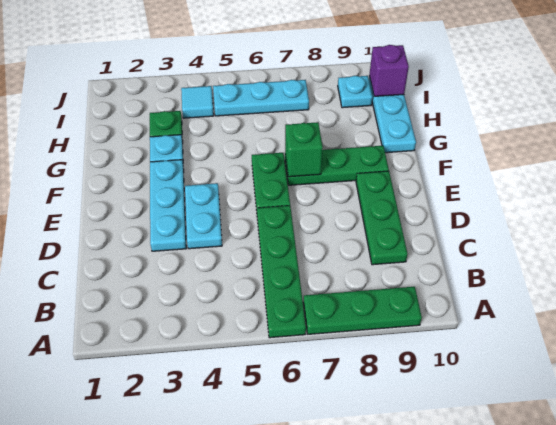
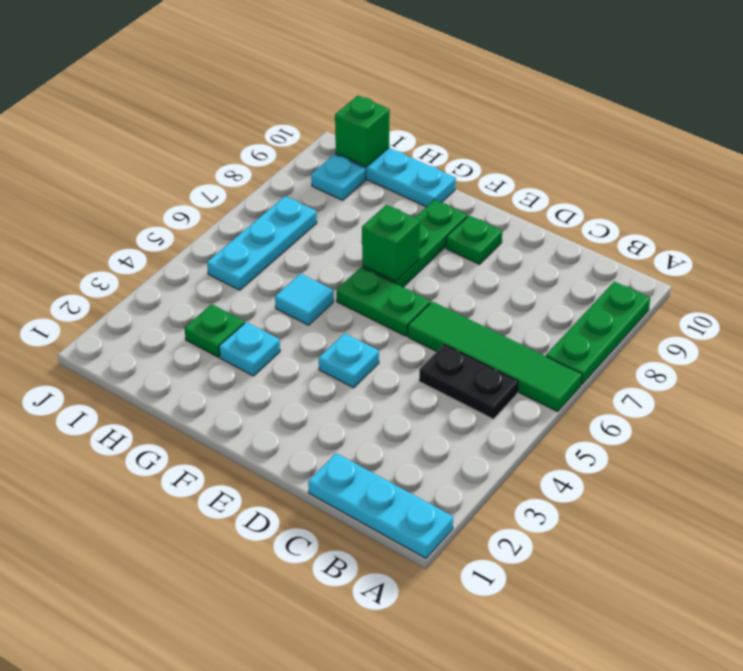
green plate A6:D6 level 1 -> green tile A6:D6 level 1
none -> black plate B5:C5 level 1
green plate C9:E9 level 1 -> green plate E9 level 1
cyan plate D3:F3 level 1 -> cyan plate A1:C1 level 1
cyan plate D4:E4 level 1 -> cyan plate E4 level 1
cyan tile I4 level 1 -> cyan tile G5 level 1
purple brick I10 level 2 -> green brick I10 level 2

